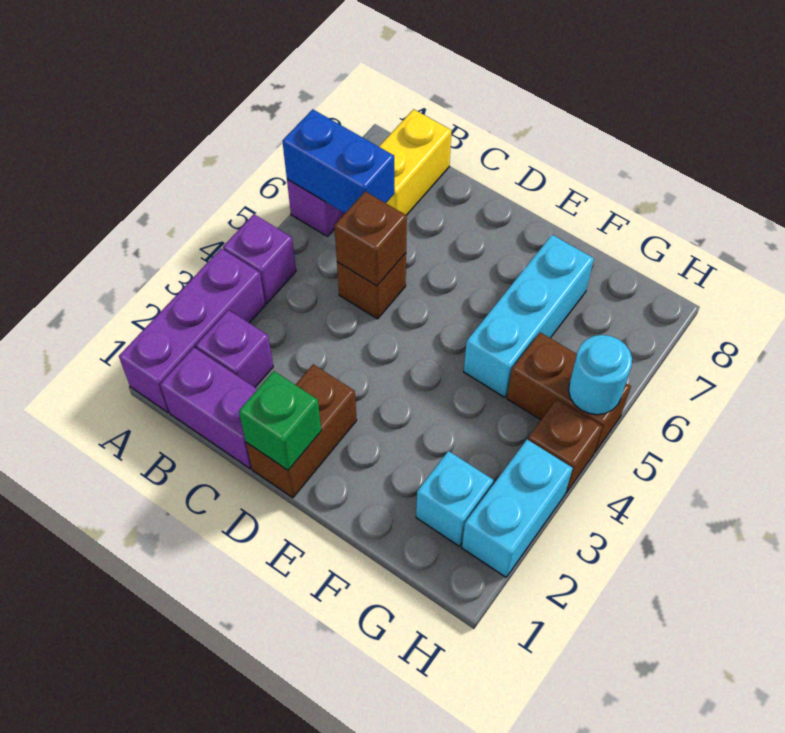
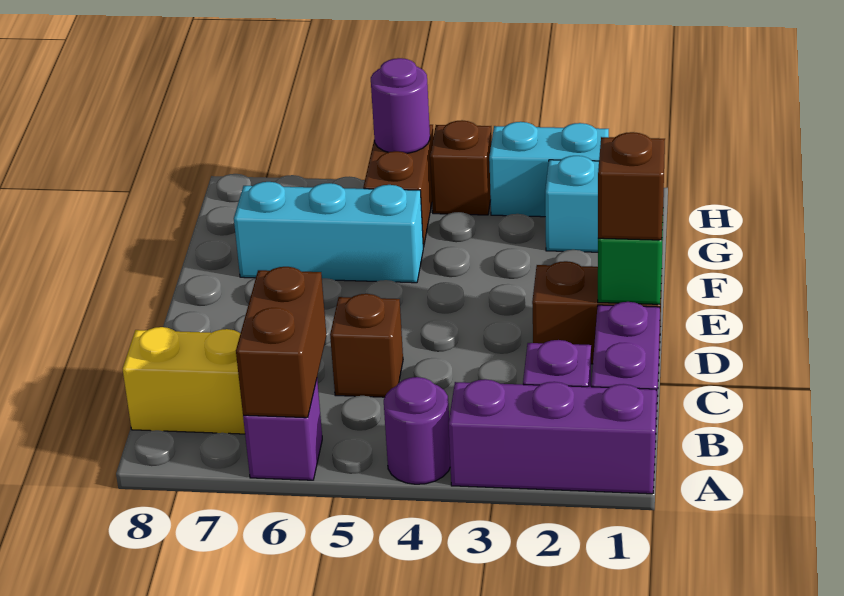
purple brick A4 level 1 -> purple round brick A4 level 1
blue brick A6:B6 level 2 -> brown brick A6:B6 level 2
brown brick C5 level 2 -> brown brick D1 level 3
cyan round brick H5 level 2 -> purple round brick H5 level 2

